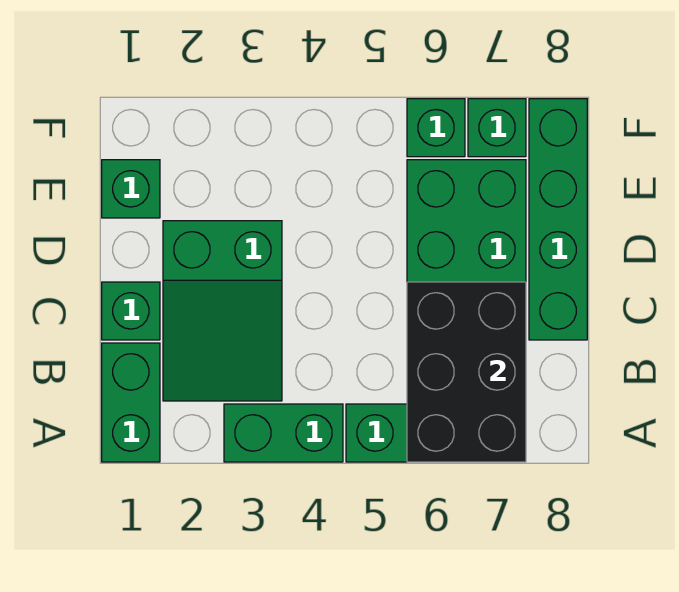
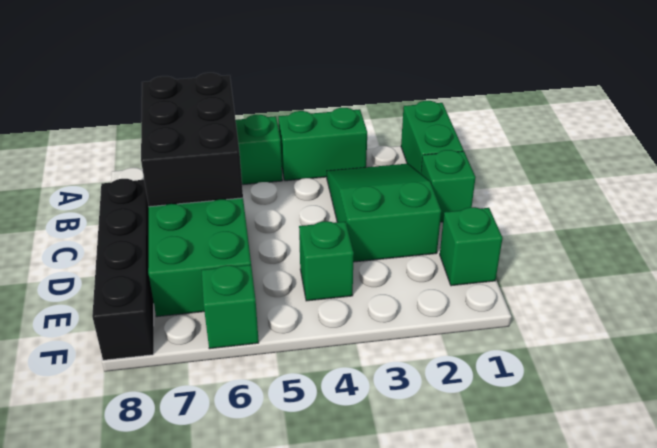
green brick C8:F8 level 1 -> black brick C8:F8 level 1
green brick F7 level 1 -> green brick E4 level 1

